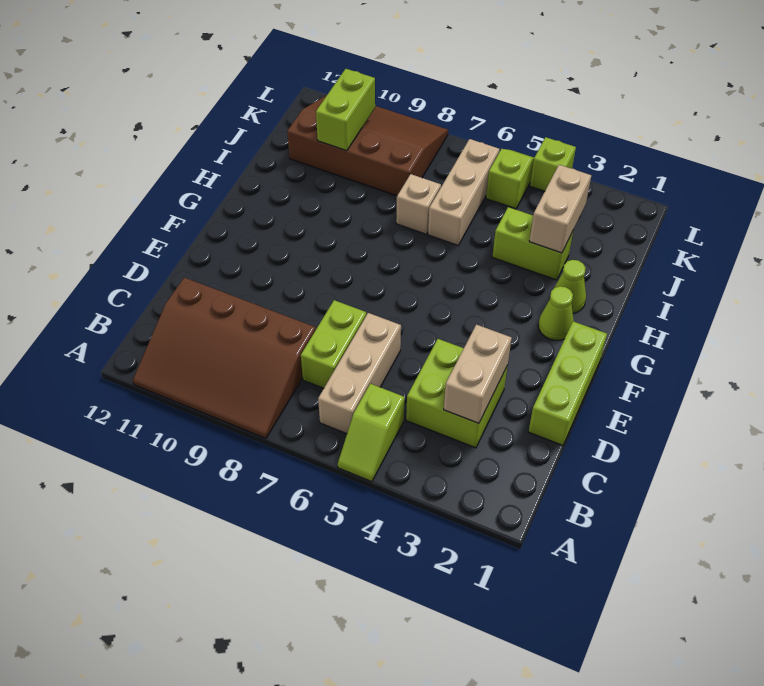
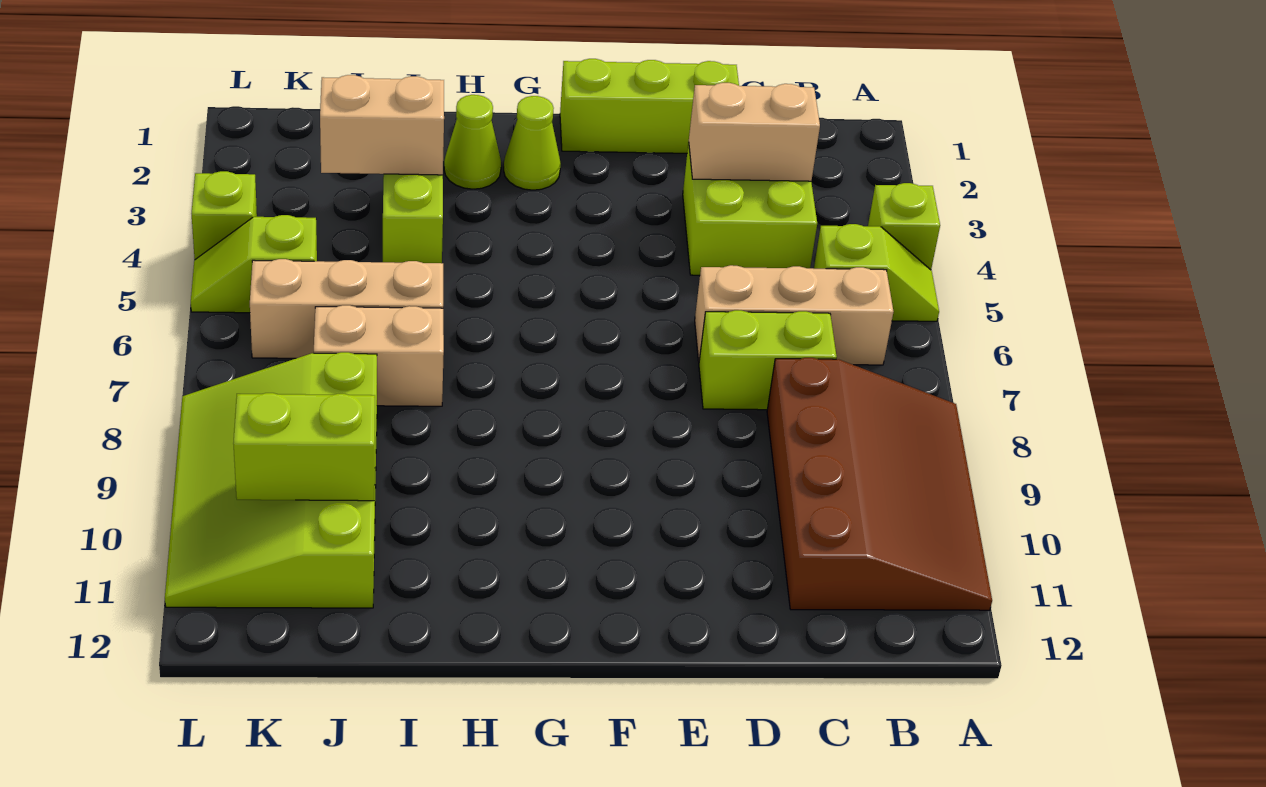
none -> lime brick A4 level 1
tan brick I7 level 1 -> tan brick I7:J7 level 1
brown slope J8:L11 level 1 top J -> lime slope J8:L11 level 1 top J

